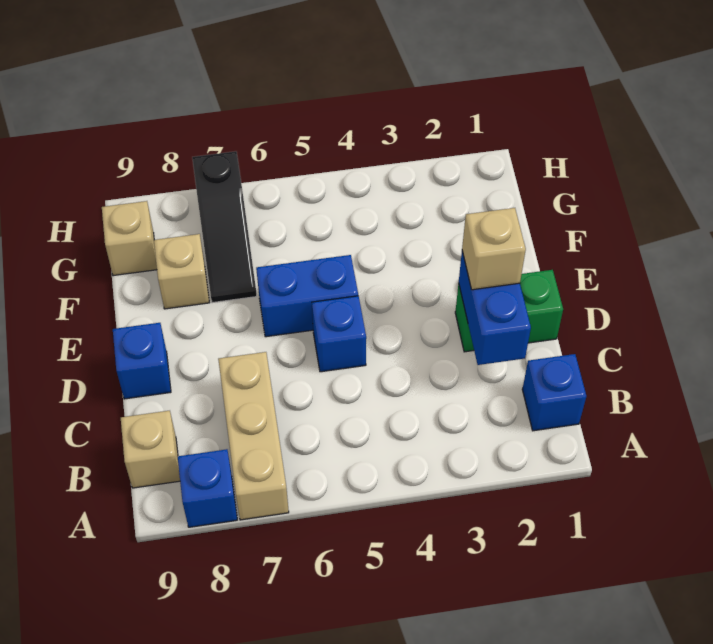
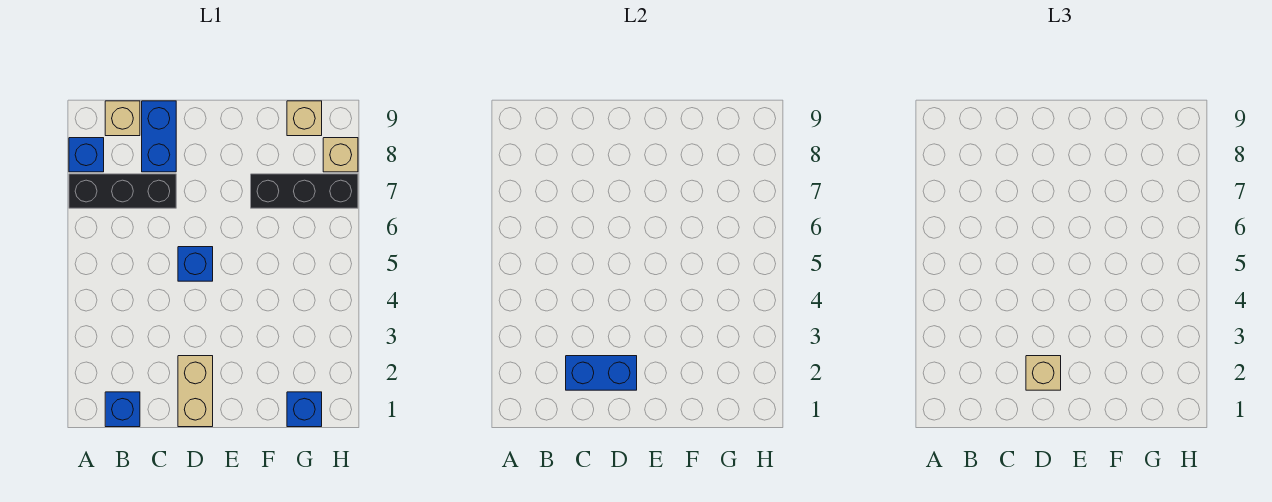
tan brick A7:C7 level 1 -> black brick A7:C7 level 1
green brick D1:D2 level 1 -> tan brick D1:D2 level 1
blue brick D9 level 1 -> blue brick G1 level 1
blue brick E5:E6 level 1 -> blue brick C8:C9 level 1
black slope F7:H7 level 1 top H -> black brick F7:H7 level 1
tan brick F8 level 1 -> tan brick H8 level 1

